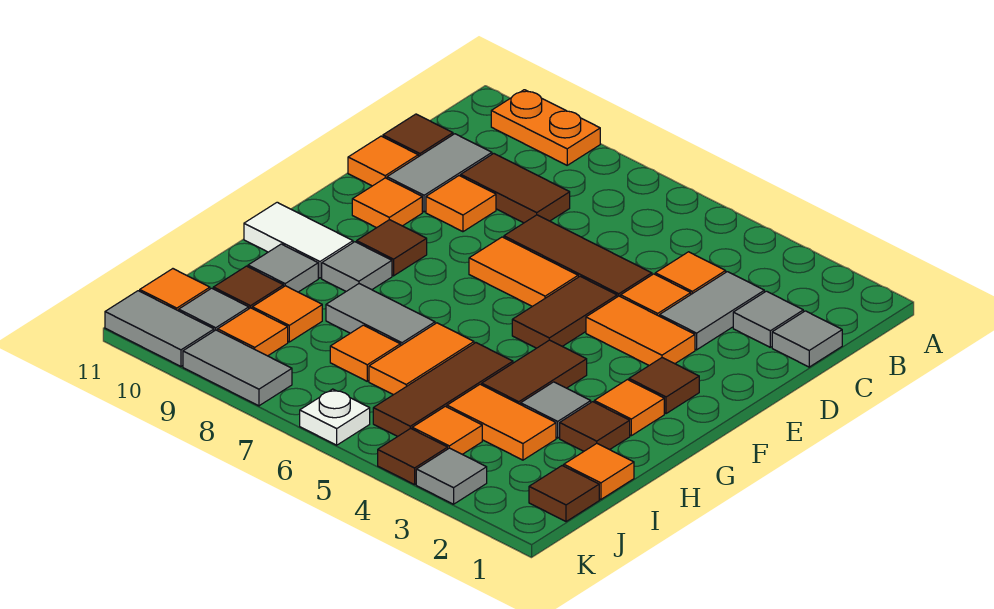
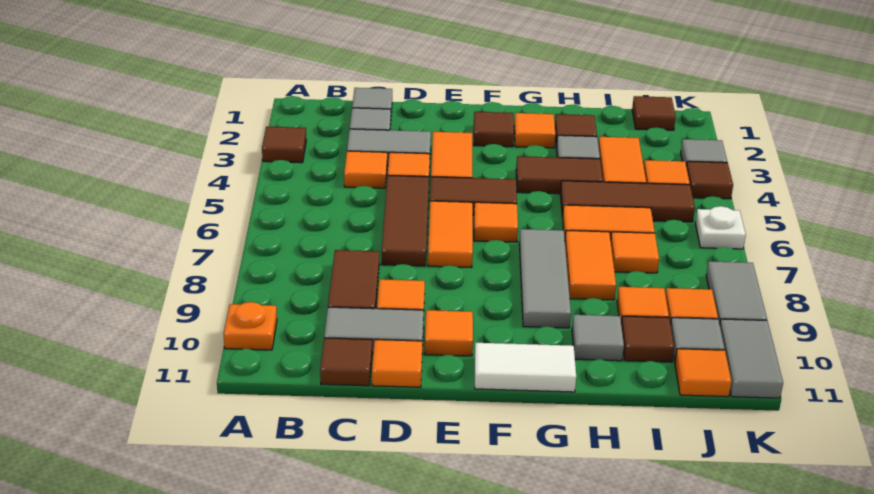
orange plate A9:A10 level 1 -> orange plate A10 level 1
brown tile F9 level 1 -> brown tile A3 level 1
grey tile G9 level 1 -> grey tile G7:G9 level 1
white tile G10:G11 level 1 -> white tile F11:G11 level 1
grey tile H7:H8 level 1 -> orange tile H7:H8 level 1
orange tile I1 level 1 -> orange tile F6 level 1

